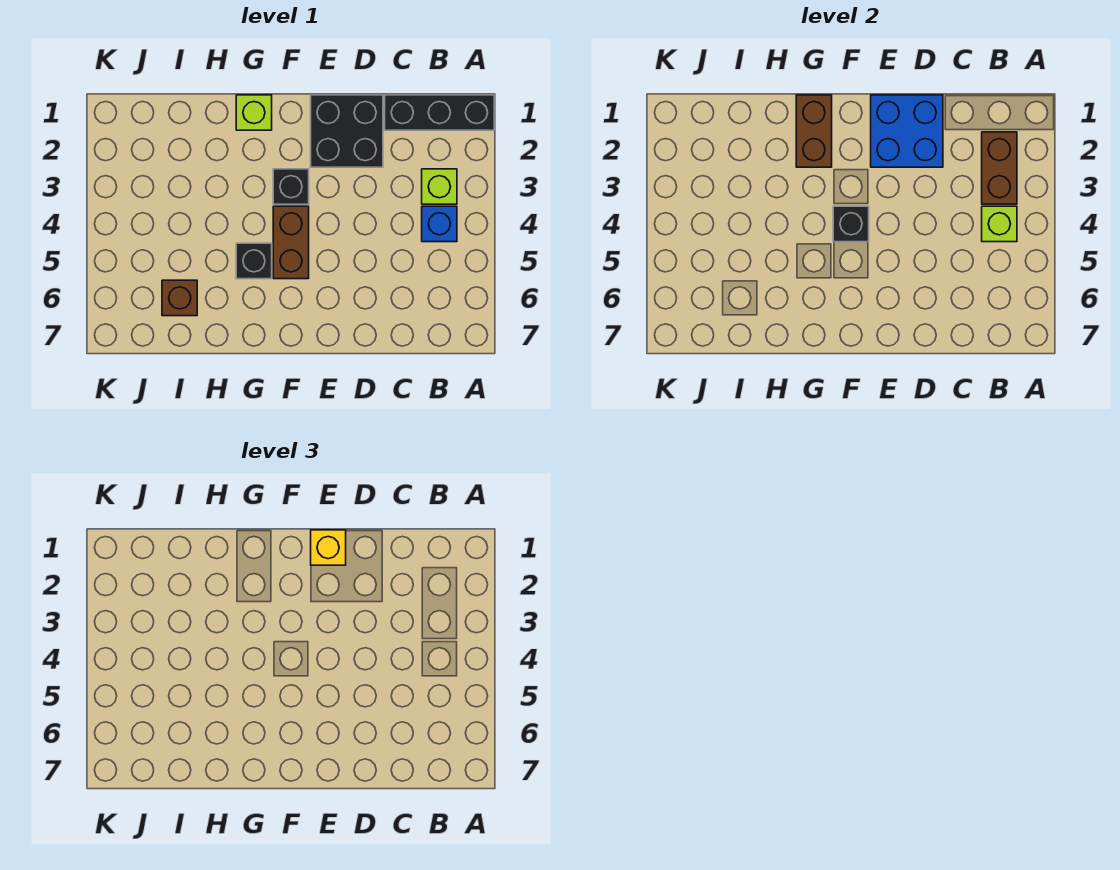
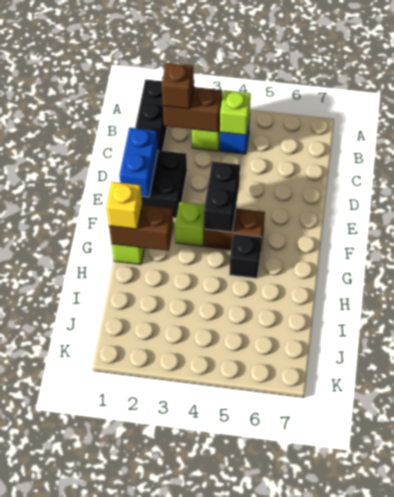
blue brick D1:E2 level 2 -> blue brick D1:E1 level 2
yellow brick E1 level 3 -> yellow brick G1 level 3
black brick F3 level 1 -> lime brick F3 level 1
black brick F4 level 2 -> black brick E4:F4 level 2
brown brick I6 level 1 -> brown brick B2 level 3

